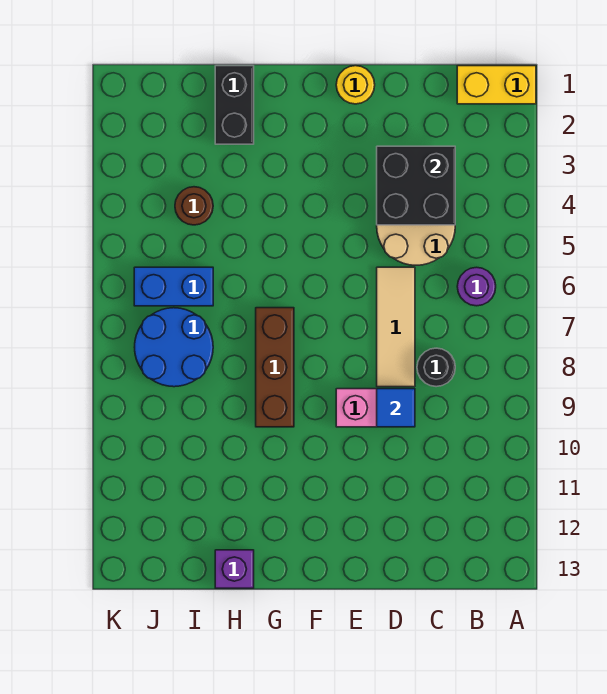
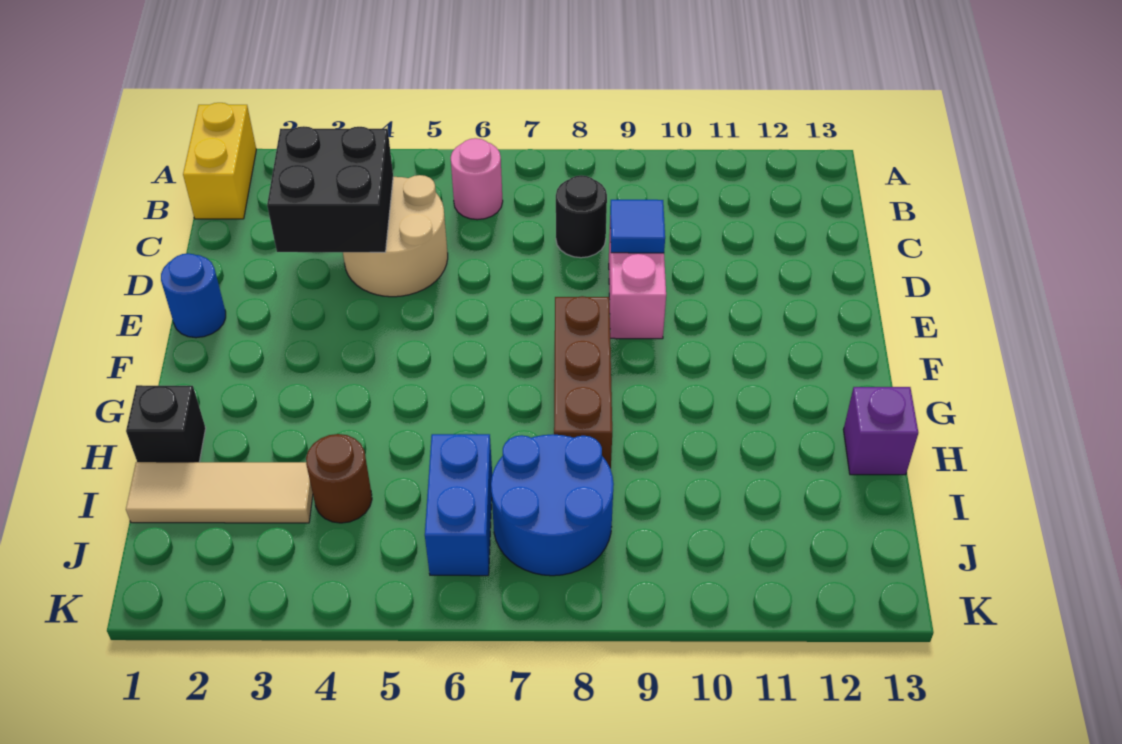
purple round brick B6 level 1 -> pink round brick B6 level 1
tan tile D6:D8 level 1 -> tan tile I1:I3 level 1
yellow round brick E1 level 1 -> blue round brick E1 level 1
brown brick G7:G9 level 1 -> brown brick F8:H8 level 1
black brick H1:H2 level 1 -> black brick H1 level 1

